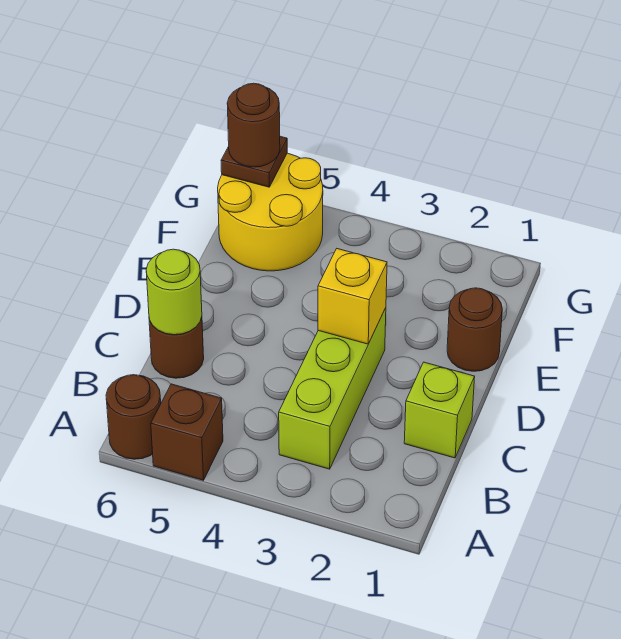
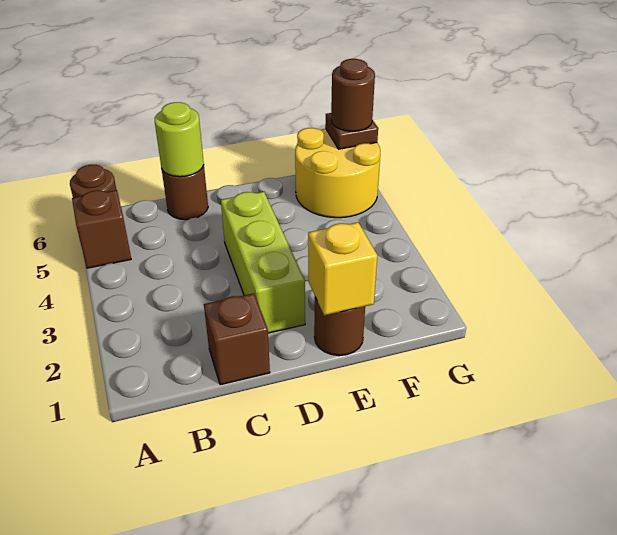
lime brick B3:D3 level 1 -> lime brick D2:D4 level 1
lime brick C1 level 1 -> brown brick C1 level 1
yellow brick D3 level 2 -> yellow brick E1 level 2

